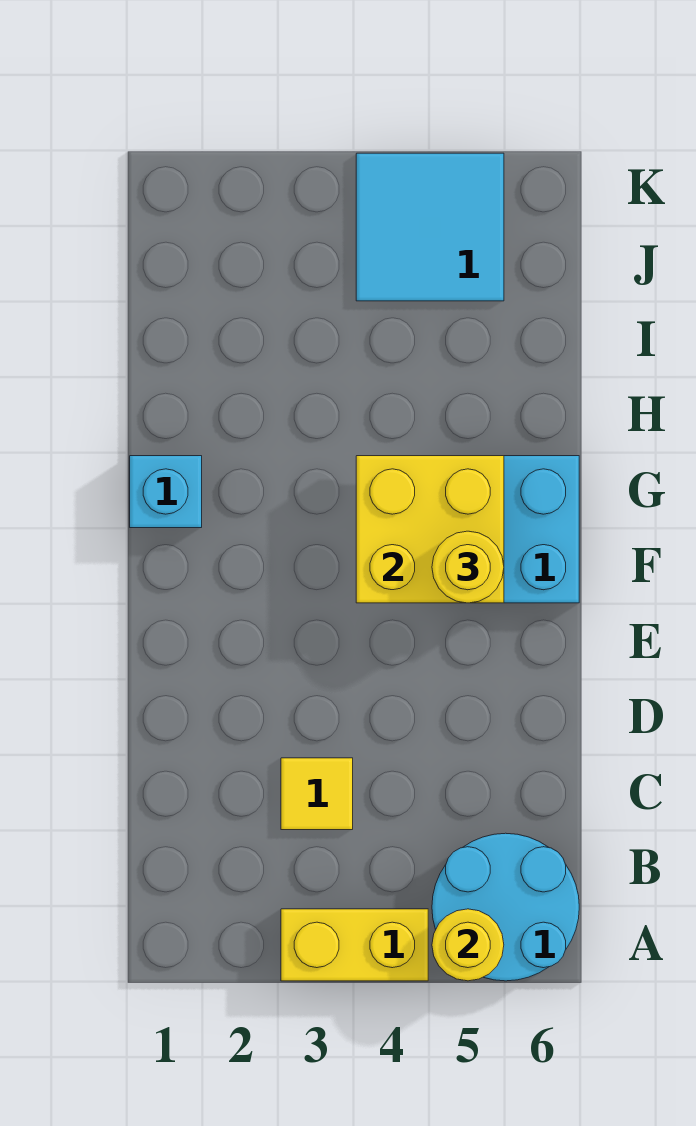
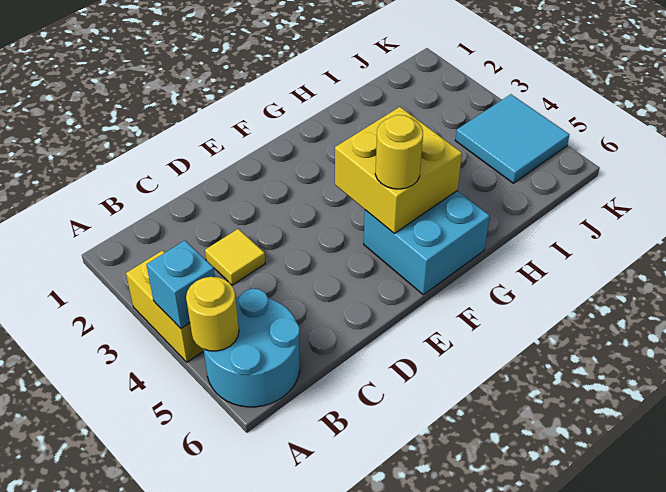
cyan brick G1 level 1 -> cyan brick A4 level 2

